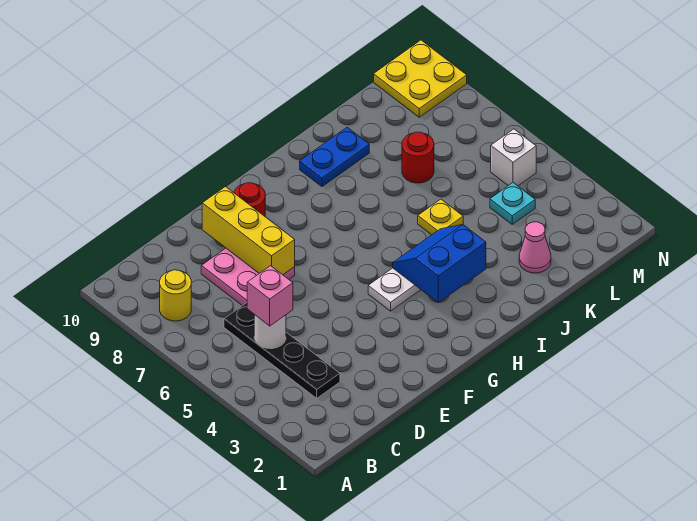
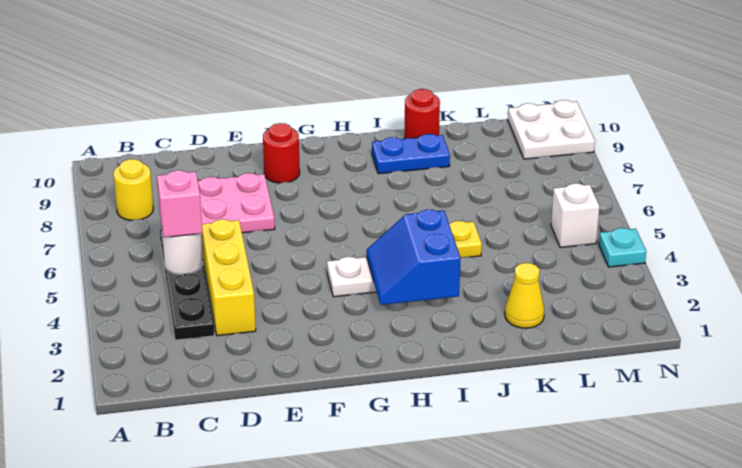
yellow brick E7:E9 level 2 -> yellow brick D3:D5 level 1
blue slope H3:I4 level 2 top 3 -> blue slope H3:I4 level 2 top I
pink cone K2 level 1 -> yellow cone K2 level 1
red round brick K7 level 1 -> red round brick J10 level 1
cyan plate L4 level 1 -> cyan plate N4 level 1
yellow plate M9:N10 level 1 -> white plate M9:N10 level 1

